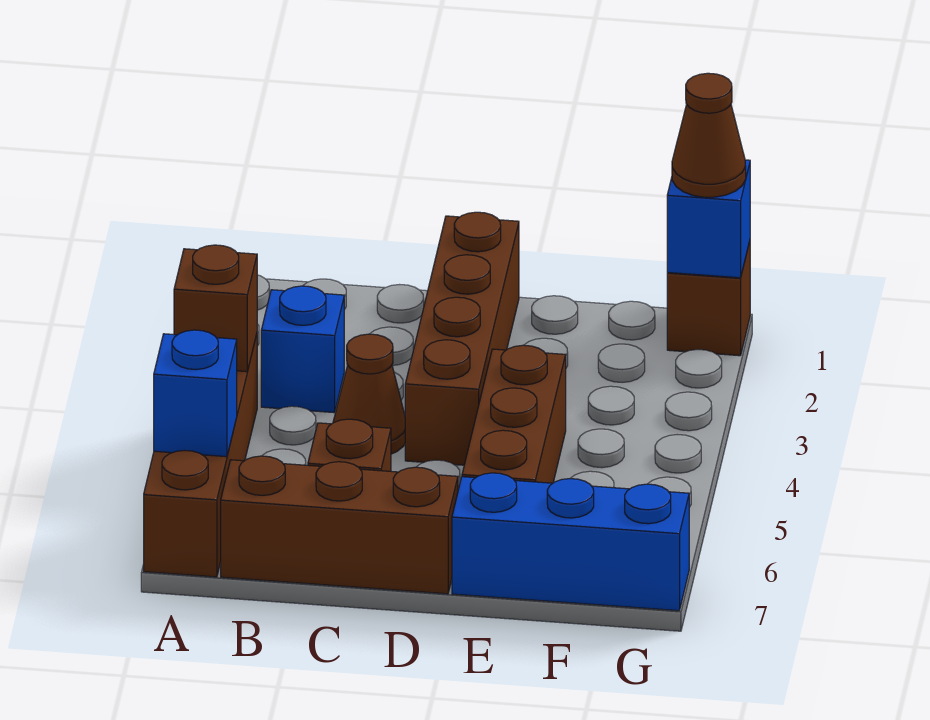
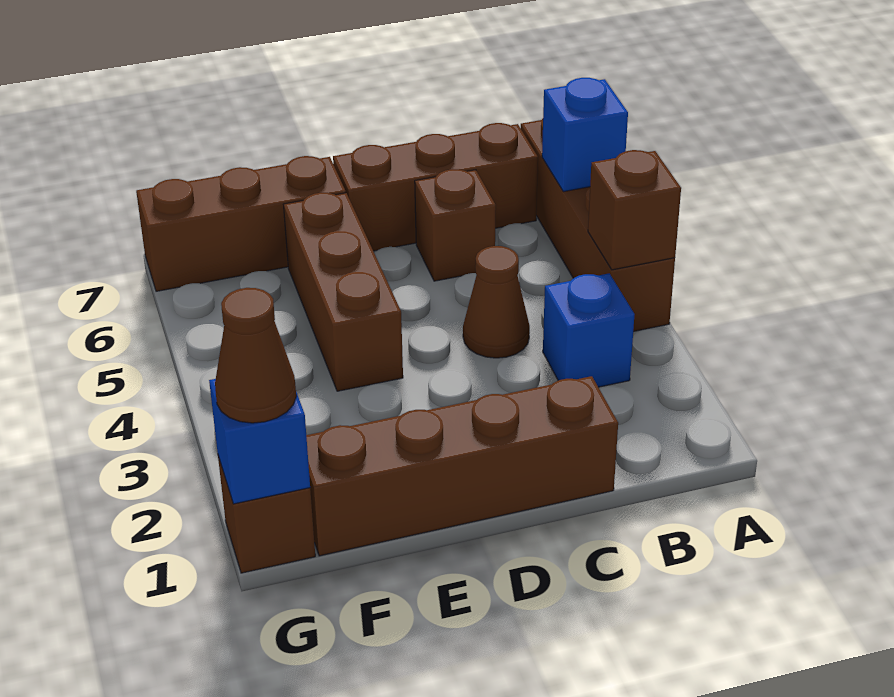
brown brick D1:D4 level 1 -> brown brick C1:F1 level 1
blue brick E7:G7 level 1 -> brown brick E7:G7 level 1

